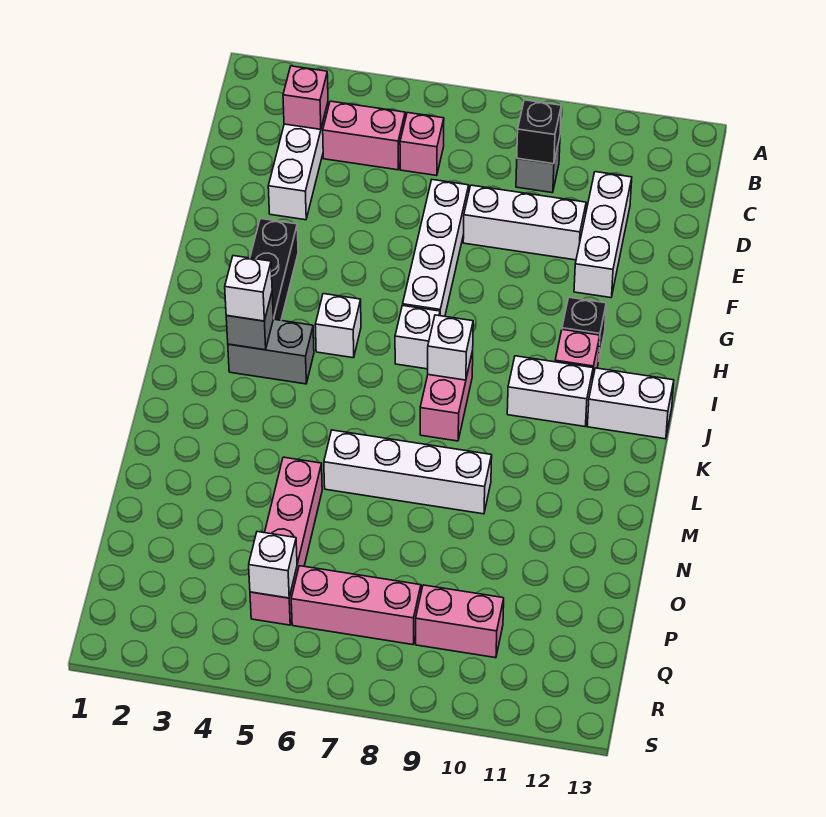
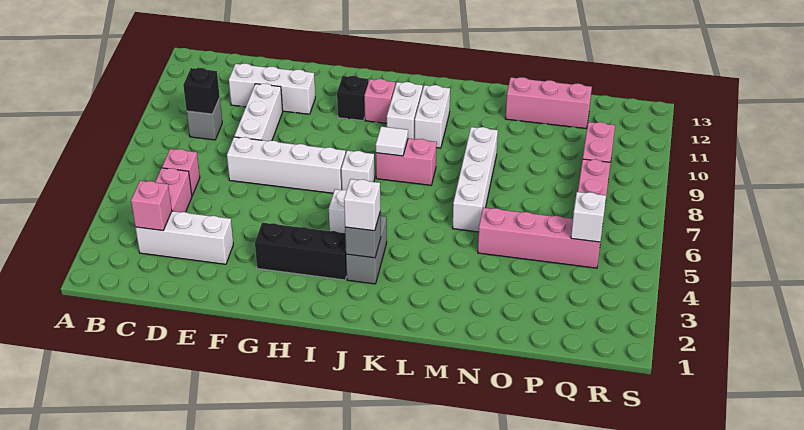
white brick J8 level 2 -> white tile J8 level 2
white brick J12:J13 level 1 -> white brick K10:K11 level 1
none -> pink brick N12:P12 level 1

